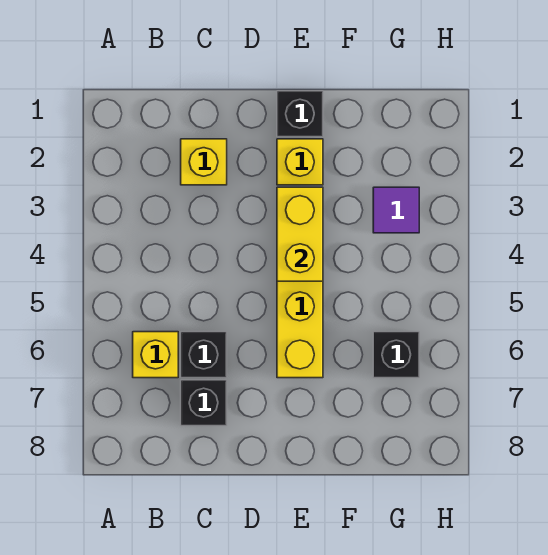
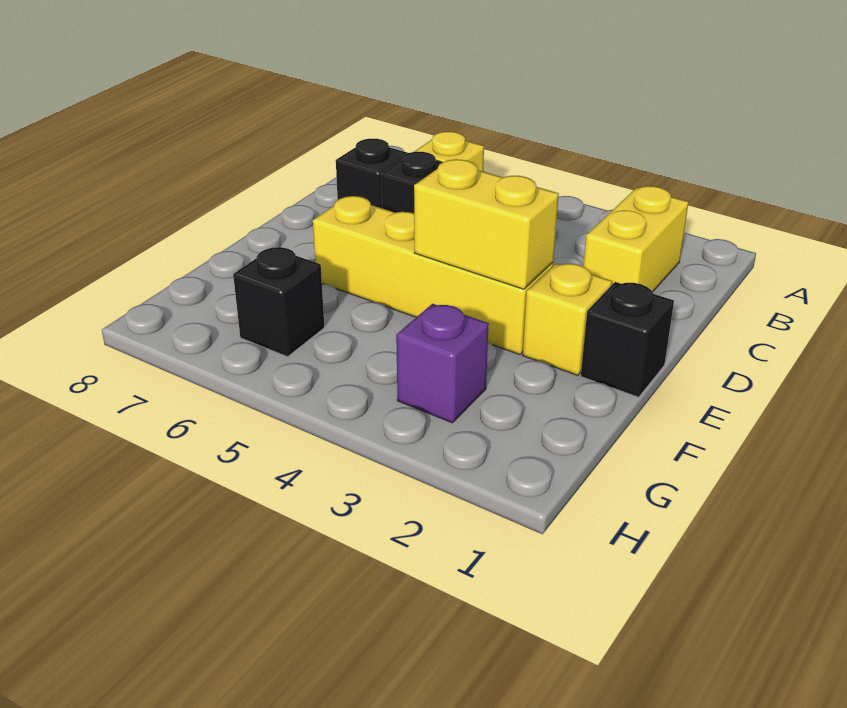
yellow brick C2 level 1 -> yellow brick B2:C2 level 1
purple tile G3 level 1 -> purple brick G3 level 1

